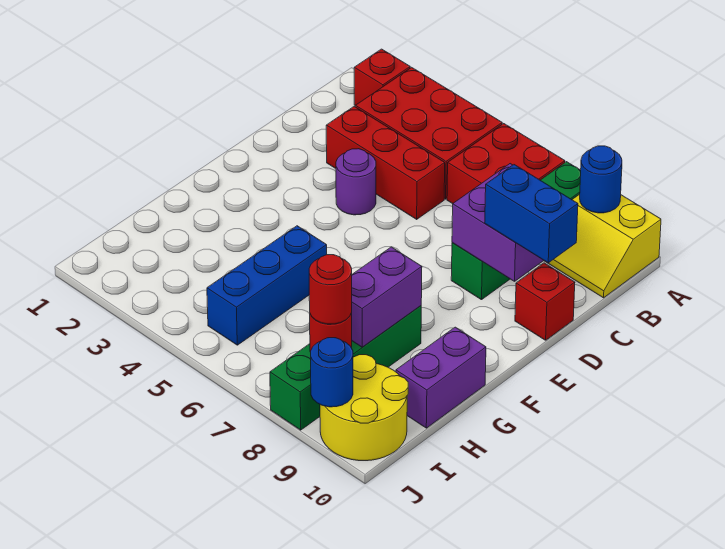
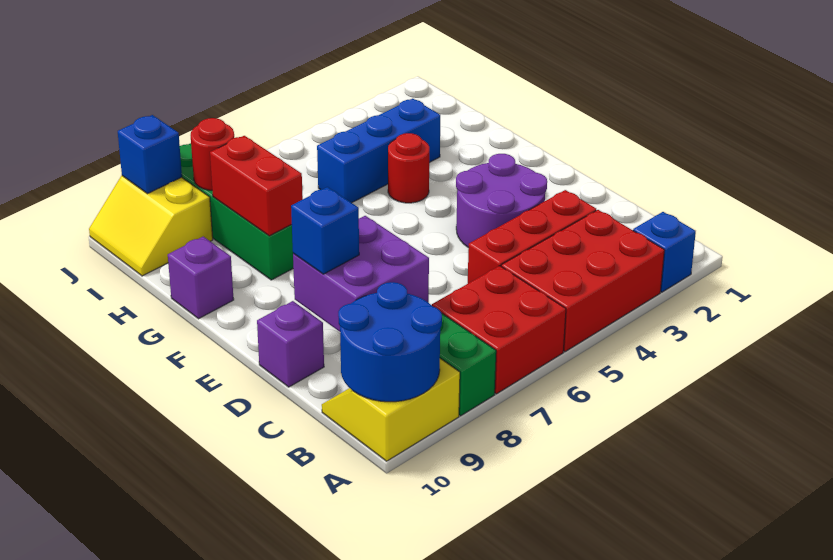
red brick A2 level 1 -> blue brick A2 level 1
blue round brick A9 level 2 -> blue round brick A9:B10 level 2
purple round brick D4 level 1 -> purple round brick D3:E4 level 1
blue brick D9:D10 level 3 -> blue brick D9 level 3
red brick D10 level 1 -> purple brick D10 level 1
blue brick G5:I5 level 1 -> blue brick H3:H5 level 1
purple brick G8:H8 level 2 -> red brick G8:H8 level 2
purple brick G10:H10 level 1 -> purple brick G10 level 1
red round brick I8 level 3 -> red round brick G4 level 1
yellow round brick I9:J10 level 1 -> yellow slope I9:J10 level 1 top 9
blue round brick J9 level 2 -> blue brick J9 level 2

